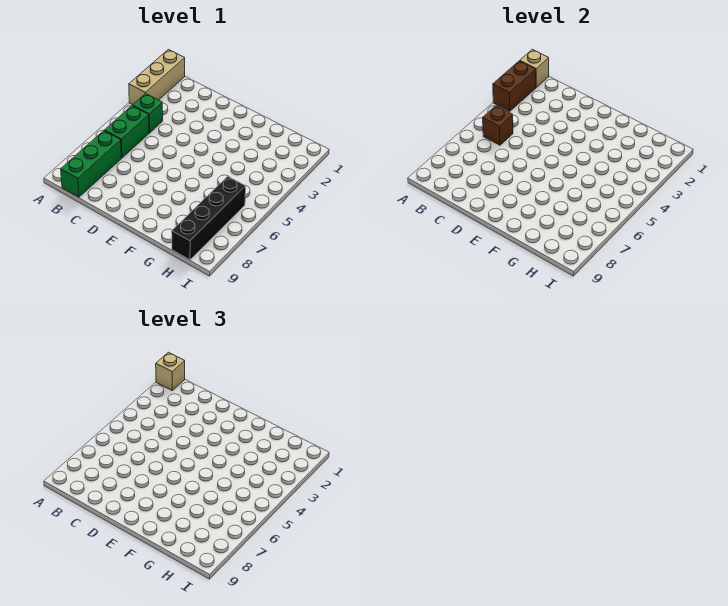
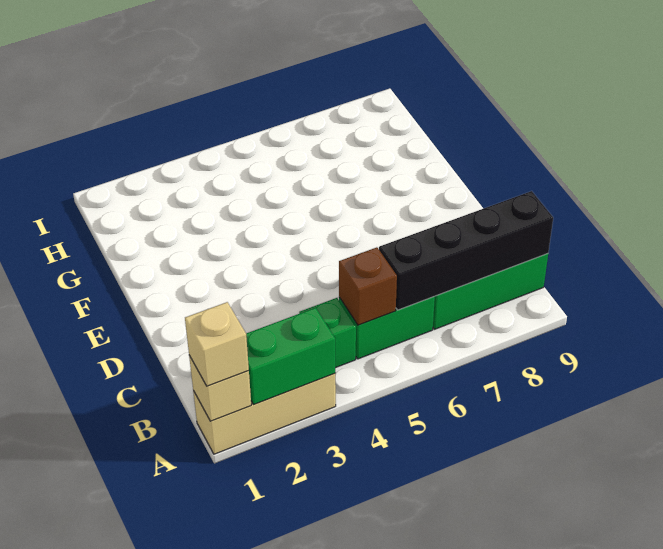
brown brick A2:A3 level 2 -> green brick A2:A3 level 2
black brick H6:H9 level 1 -> black brick B6:B9 level 2

